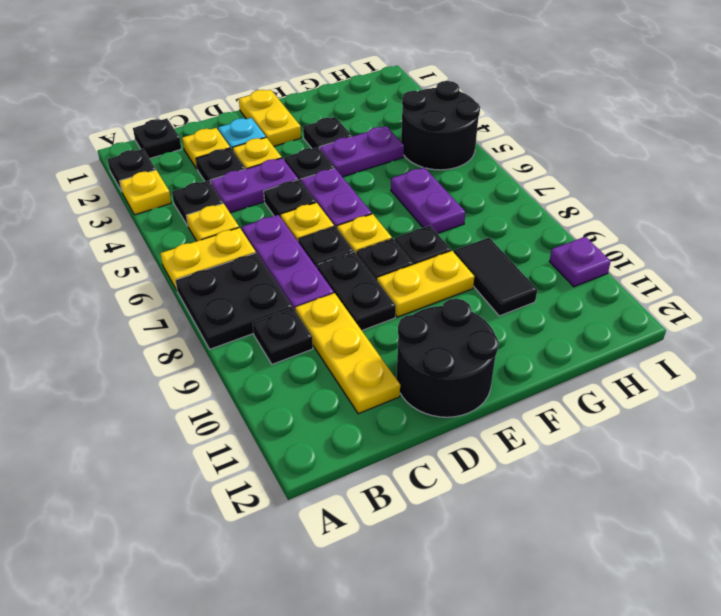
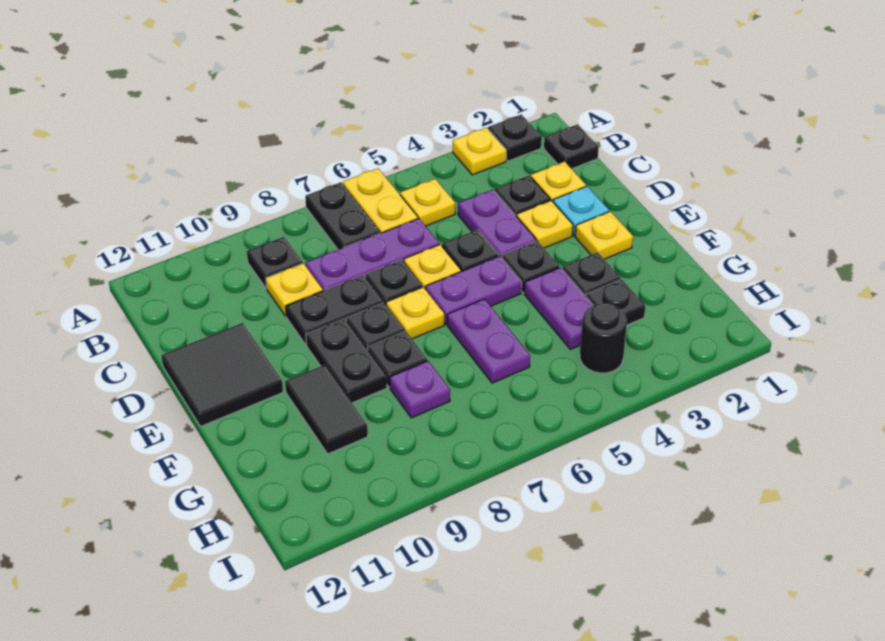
black plate A7:B8 level 1 -> black plate A7:B7 level 1
black plate B4 level 1 -> black plate G3 level 1
yellow plate C9:C11 level 1 -> yellow plate C9 level 1
black round brick D11:E12 level 1 -> black tile D11:E12 level 1
yellow plate E1:E2 level 1 -> yellow plate E2 level 1
yellow plate E9:F9 level 1 -> black plate E9:F9 level 1
purple plate G6:G7 level 1 -> purple plate F6:G6 level 1
black tile G9:G10 level 1 -> black tile F10:G10 level 1
black round brick H4:I5 level 1 -> black round brick H4 level 1
purple plate I10 level 1 -> purple plate G8 level 1

